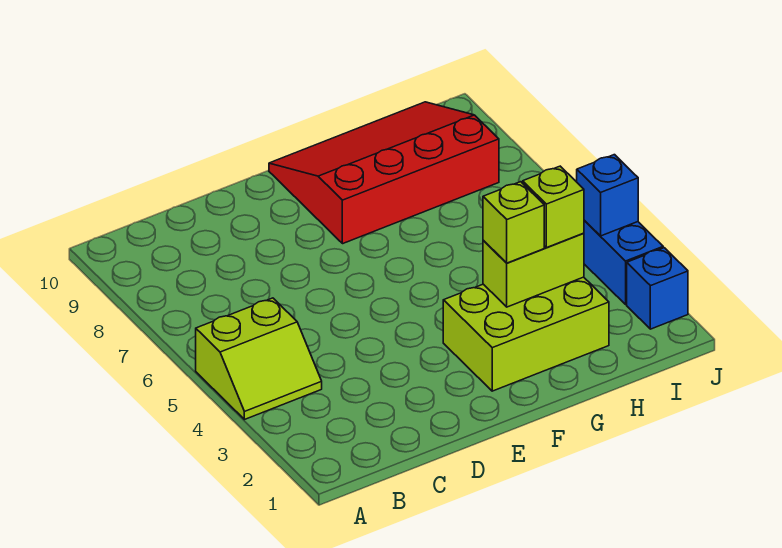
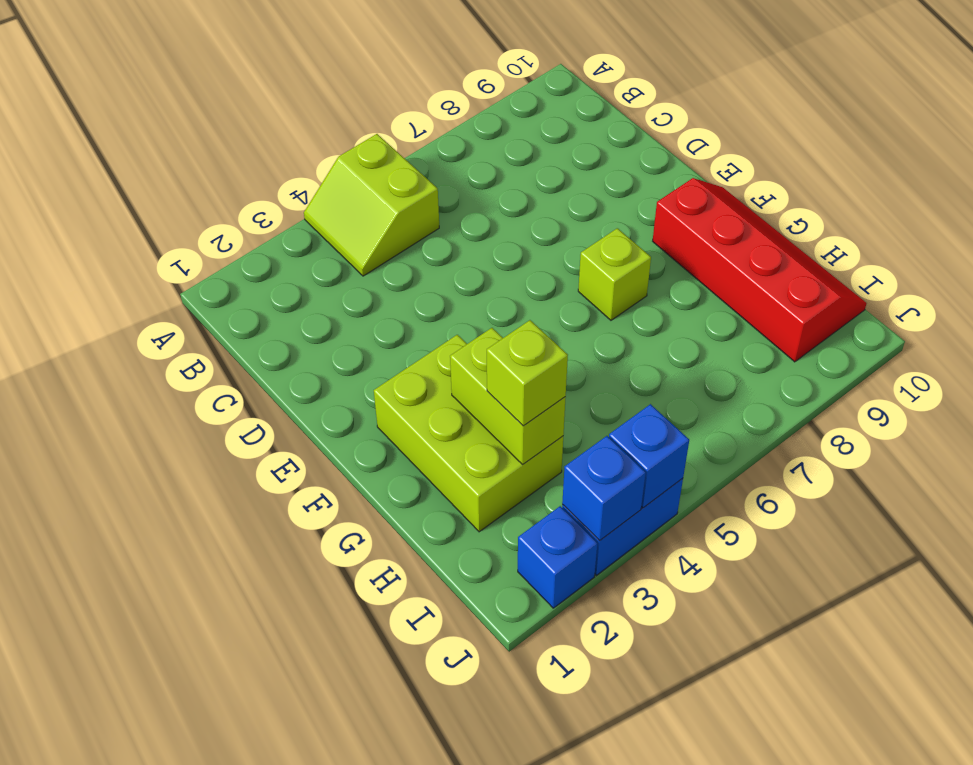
red slope F8:I10 level 1 top 8 -> red slope F9:I10 level 1 top 9
lime brick G3 level 3 -> lime brick F7 level 1
none -> blue brick J3 level 2

